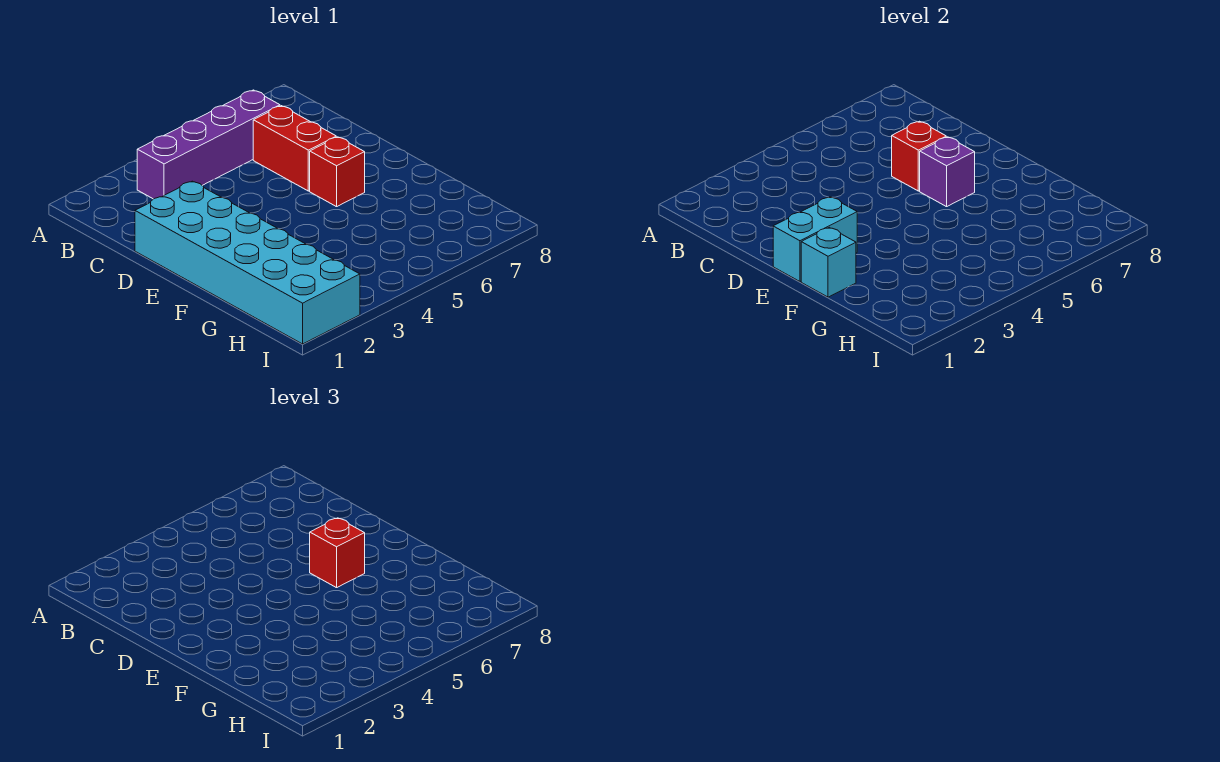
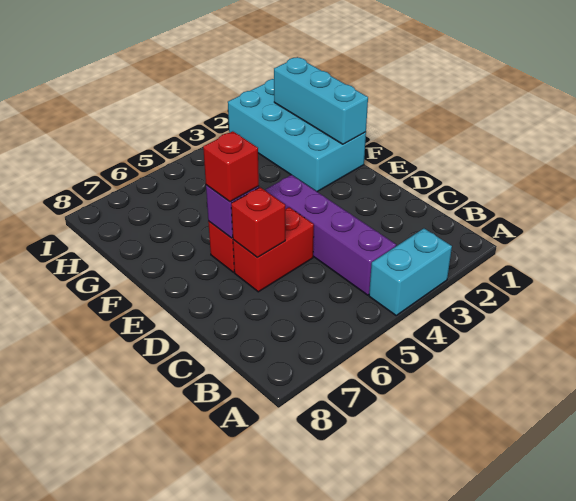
purple brick B3:B6 level 1 -> purple brick B4:E4 level 1
red brick C6:D6 level 1 -> red brick D5:D6 level 1
cyan brick D1:I2 level 1 -> cyan brick F1:I2 level 1
cyan brick E1:E2 level 2 -> cyan brick A3:A4 level 1
cyan brick F1 level 2 -> cyan brick F1:H1 level 2

